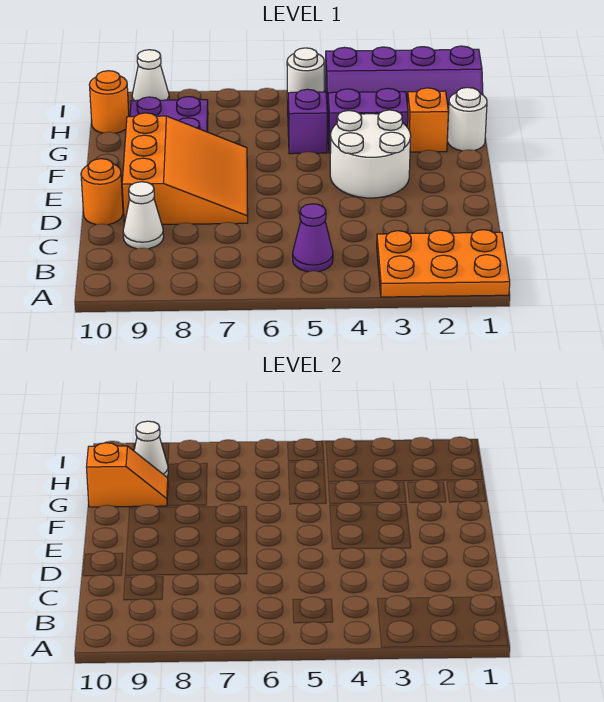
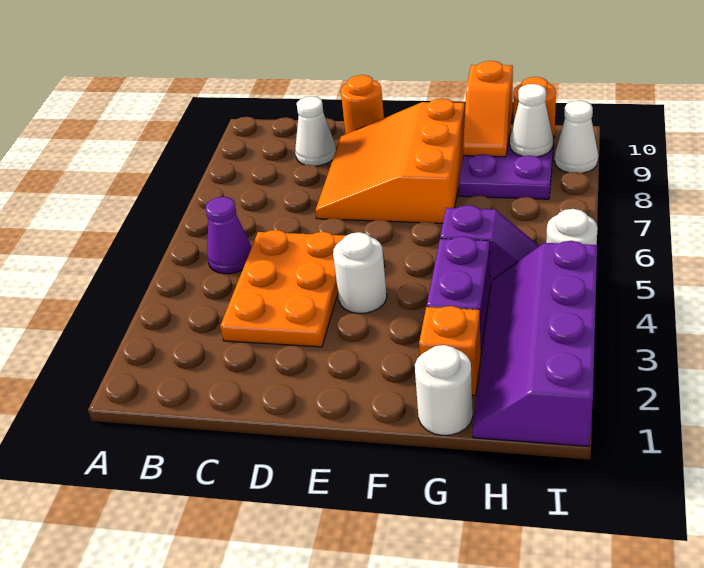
orange plate A1:B3 level 1 -> orange plate C3:D5 level 1
orange slope D7:F9 level 1 top 9 -> orange slope D7:F9 level 1 top F
white round brick E3:F4 level 1 -> white round brick E4 level 1

